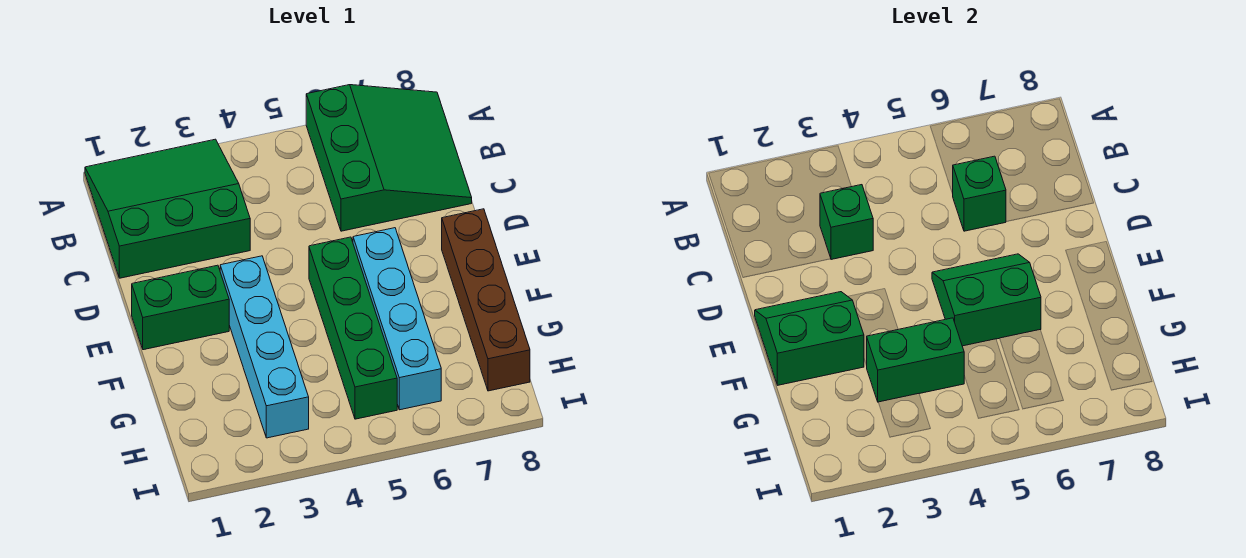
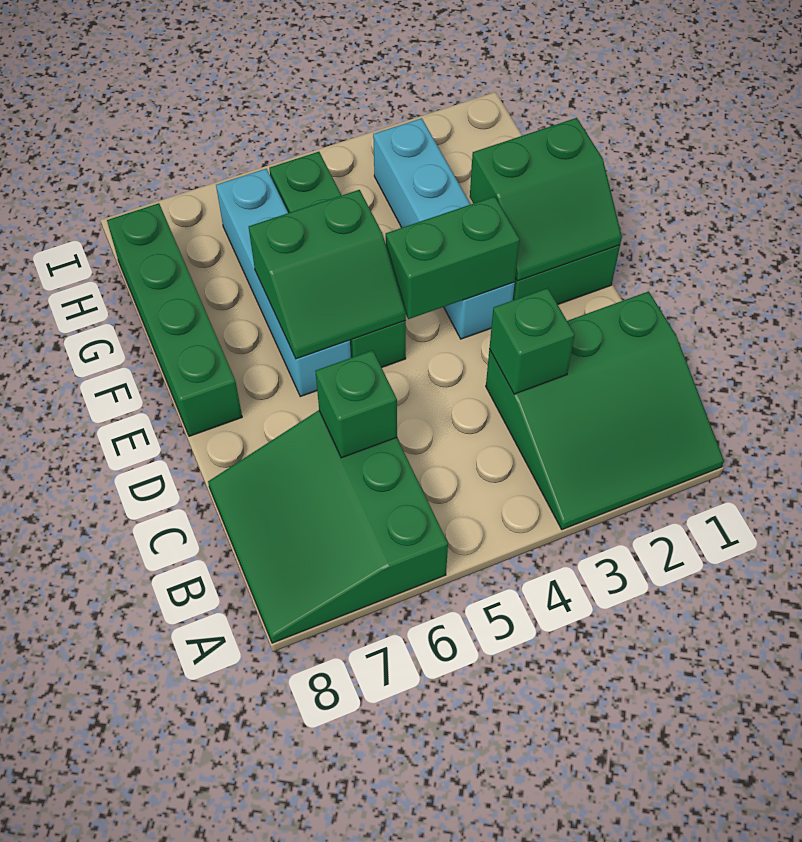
brown brick E8:H8 level 1 -> green brick E8:H8 level 1
green brick G3:G4 level 2 -> green brick E3:E4 level 2

